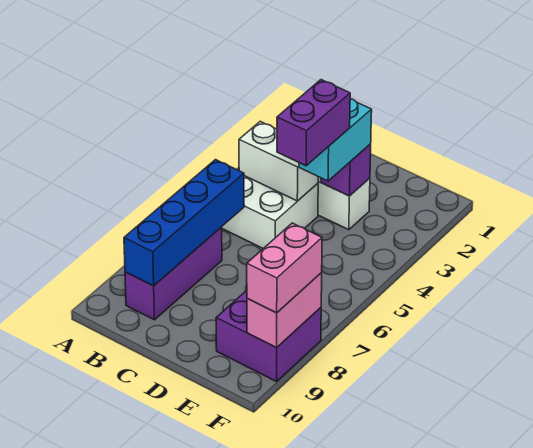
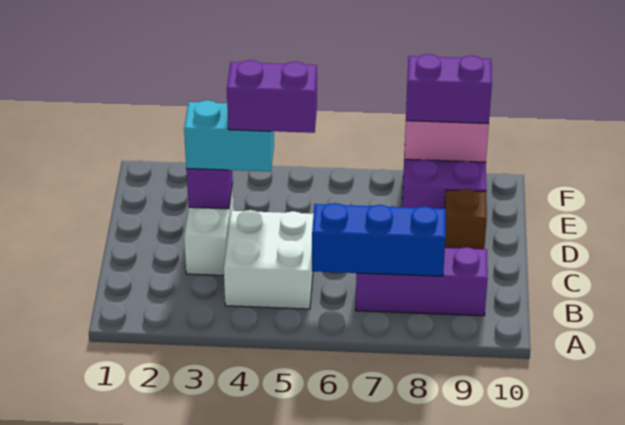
white brick B4:C4 level 2 -> none
blue brick B6:B9 level 2 -> blue brick B6:B8 level 2
none -> brown brick D9 level 1
pink brick F8:F9 level 3 -> purple brick F8:F9 level 3

